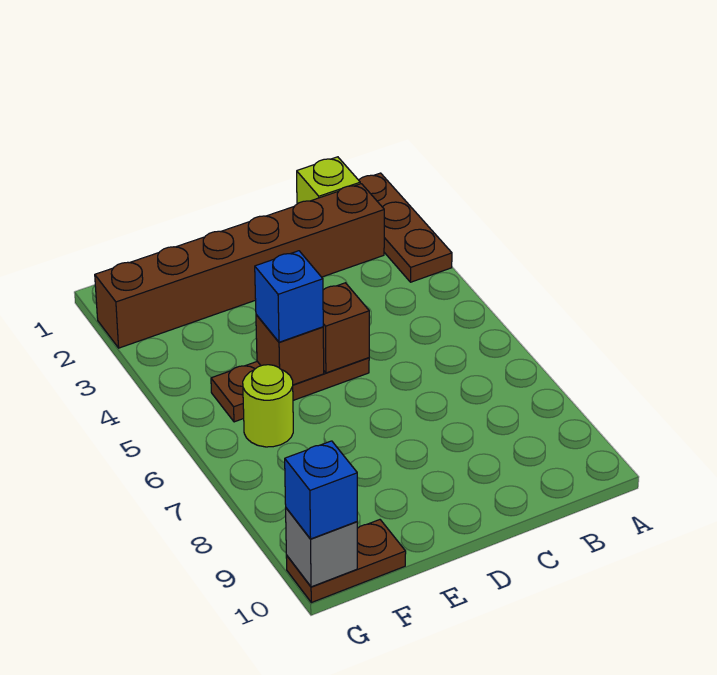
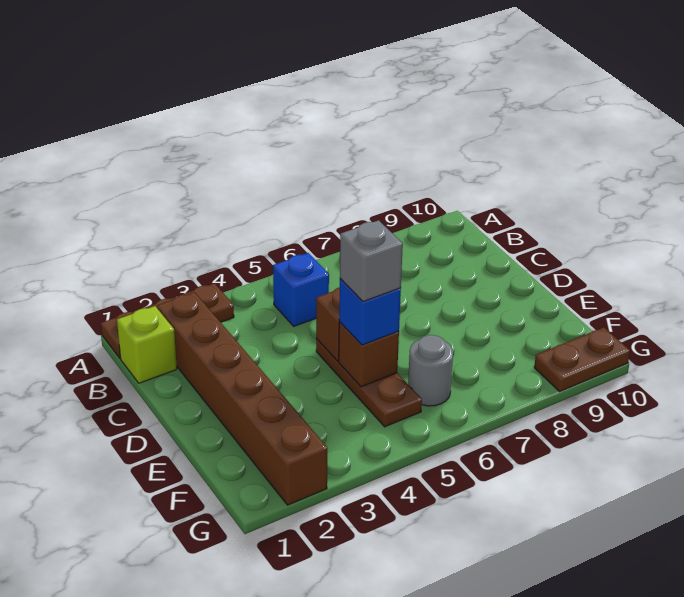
lime round brick F6 level 1 -> grey round brick F6 level 1
brown plate F10:G10 level 1 -> brown plate G9:G10 level 1
grey brick G10 level 2 -> grey brick E5 level 4
blue brick G10 level 3 -> blue brick B5 level 1

